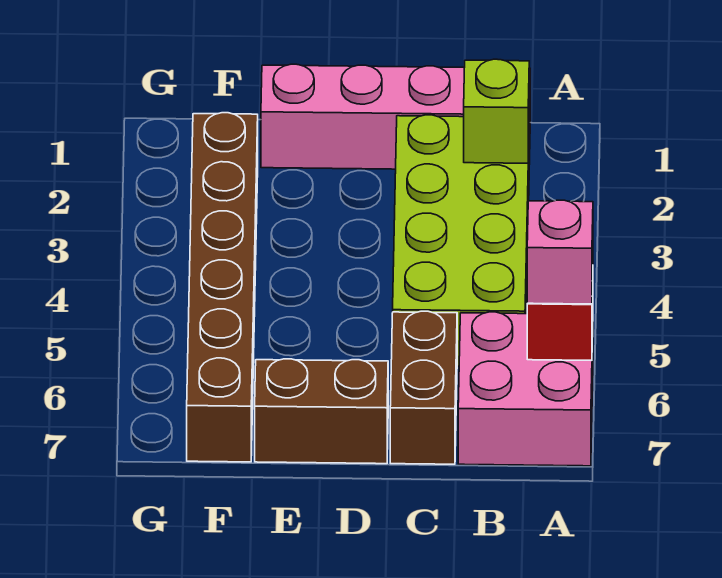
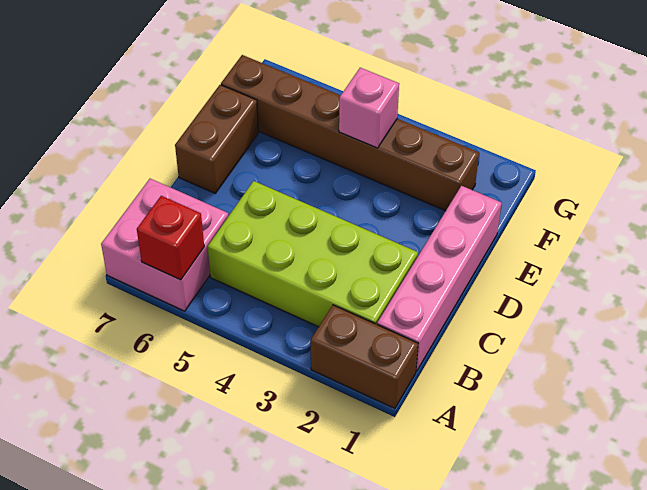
pink brick A6 level 3 -> pink brick F4 level 2
lime brick B2 level 2 -> none
brown brick C6:C7 level 1 -> brown brick A1:A2 level 1

